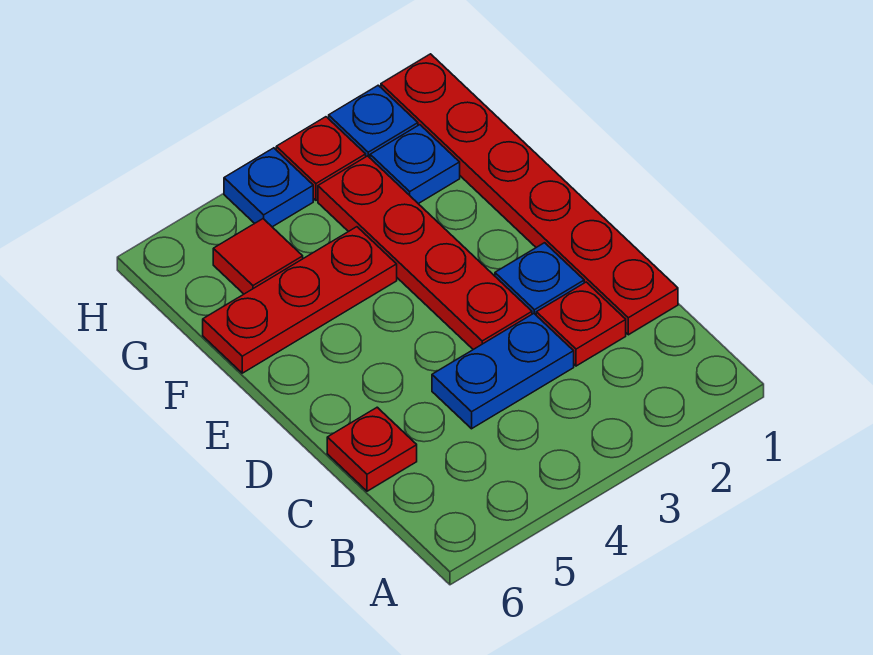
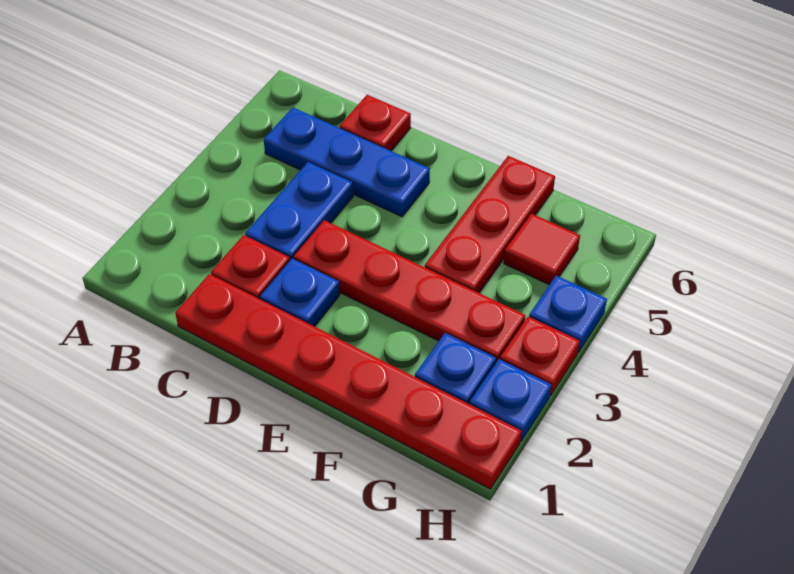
none -> blue plate B5:D5 level 1

